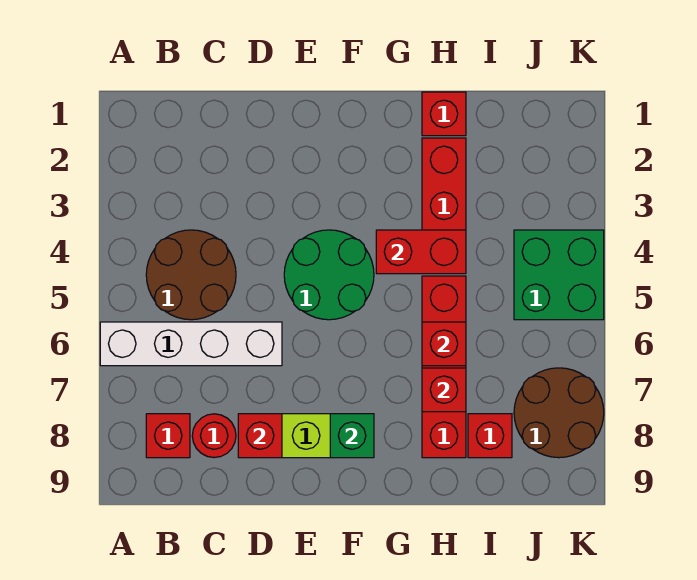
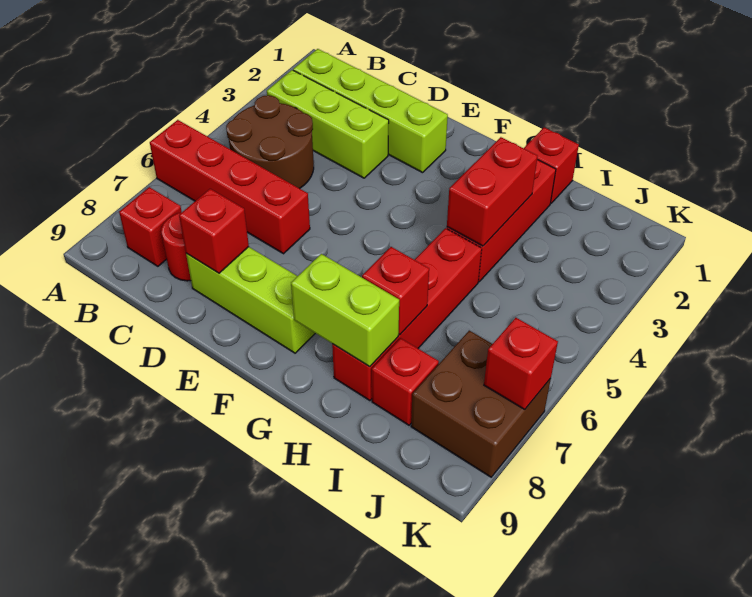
white brick A6:D6 level 1 -> red brick A6:D6 level 1
none -> lime brick B2:E2 level 1
none -> lime brick B3:D3 level 1
green round brick E4:F5 level 1 -> none
green brick F8 level 2 -> none
red brick G4:H4 level 2 -> red brick H3:H4 level 2
none -> lime brick G8:H8 level 2
red brick H6 level 2 -> red brick K7 level 2
green brick J4:K5 level 1 -> none
brown round brick J7:K8 level 1 -> brown brick J7:K8 level 1

